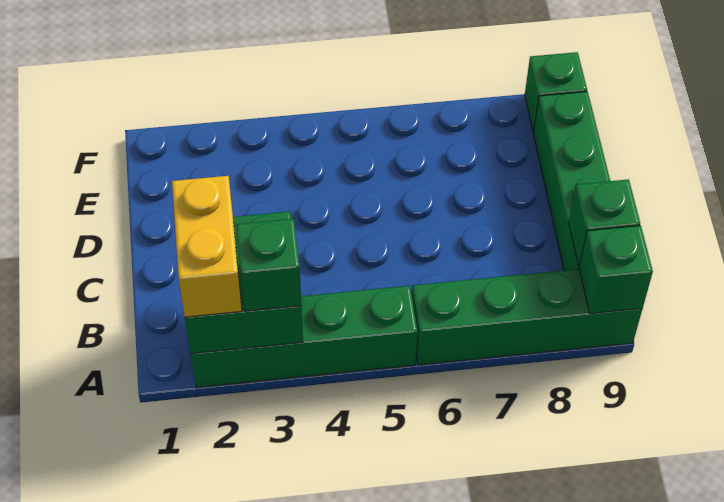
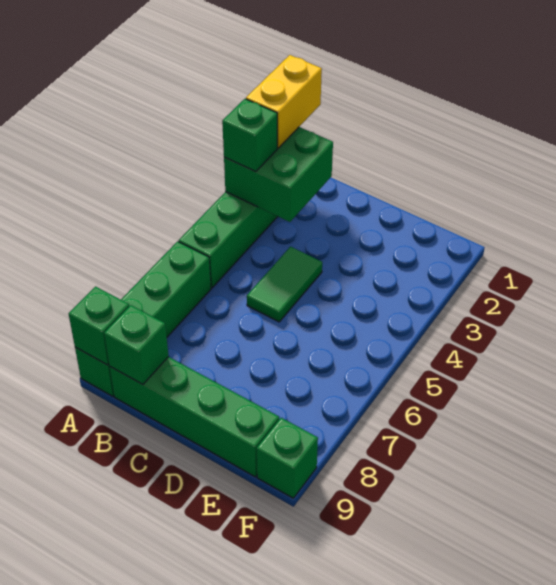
yellow brick A2:B2 level 3 -> yellow brick A1:A2 level 3
none -> green tile C4:C5 level 1

